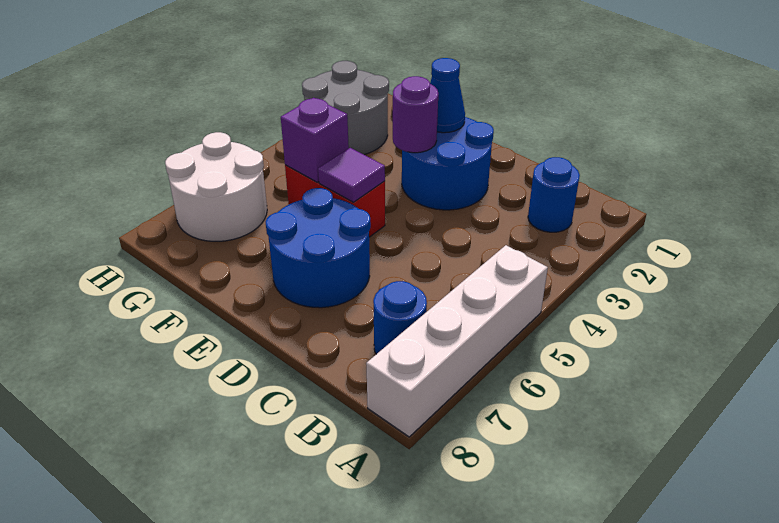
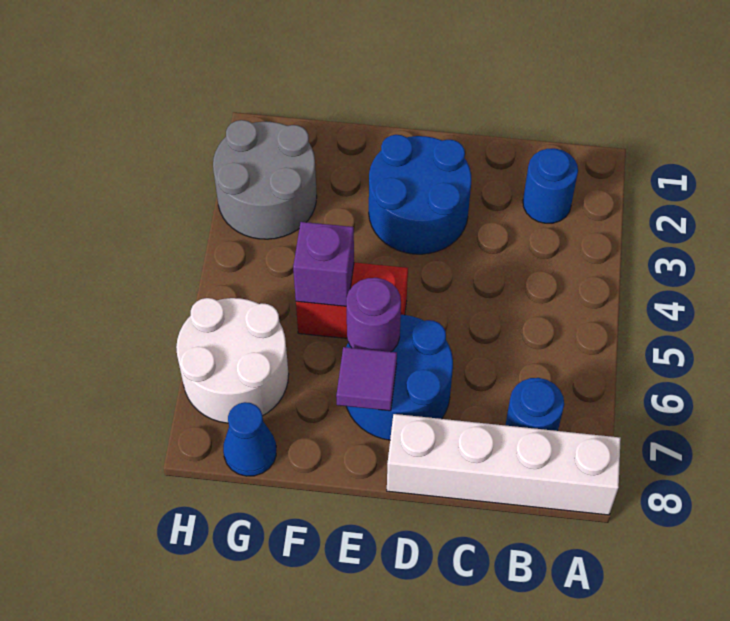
white brick A5:A8 level 1 -> white brick A8:D8 level 1
blue cone E2 level 2 -> blue cone G8 level 1
purple round brick E3 level 2 -> purple round brick E6 level 2
purple tile E5 level 2 -> purple tile E7 level 2

